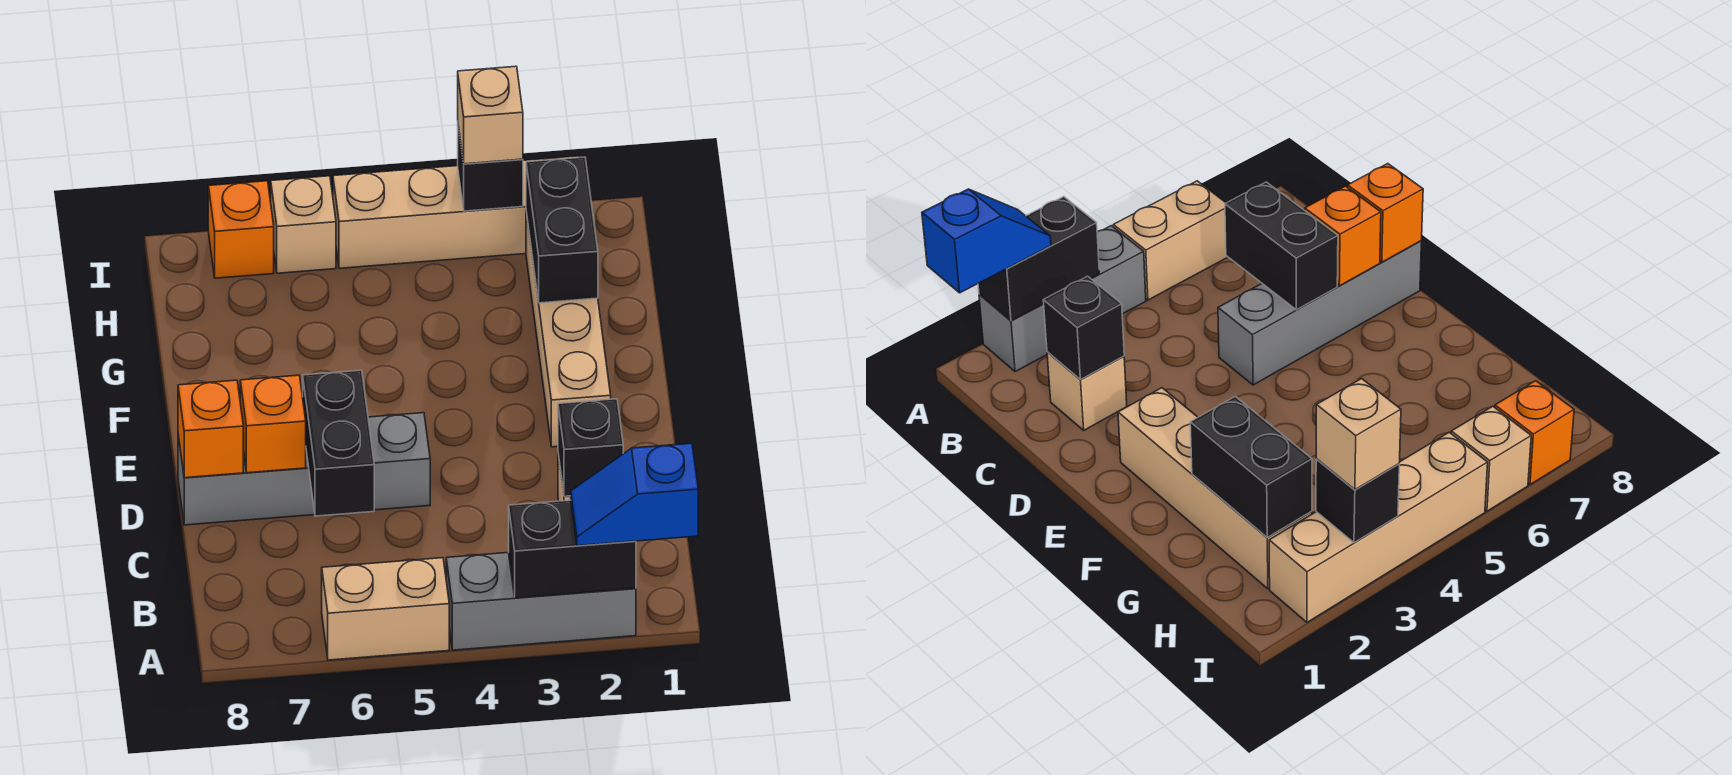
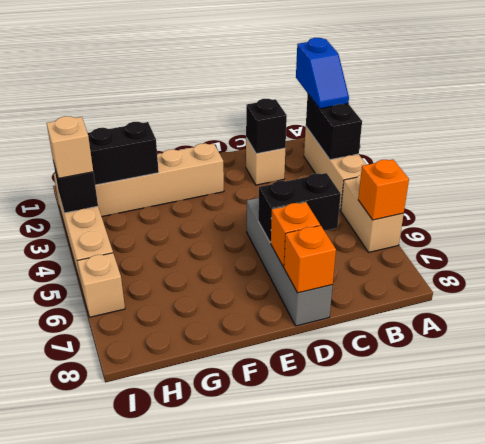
grey brick A2:A4 level 1 -> tan brick A2:A4 level 1
orange brick I7 level 1 -> orange brick A6 level 2

